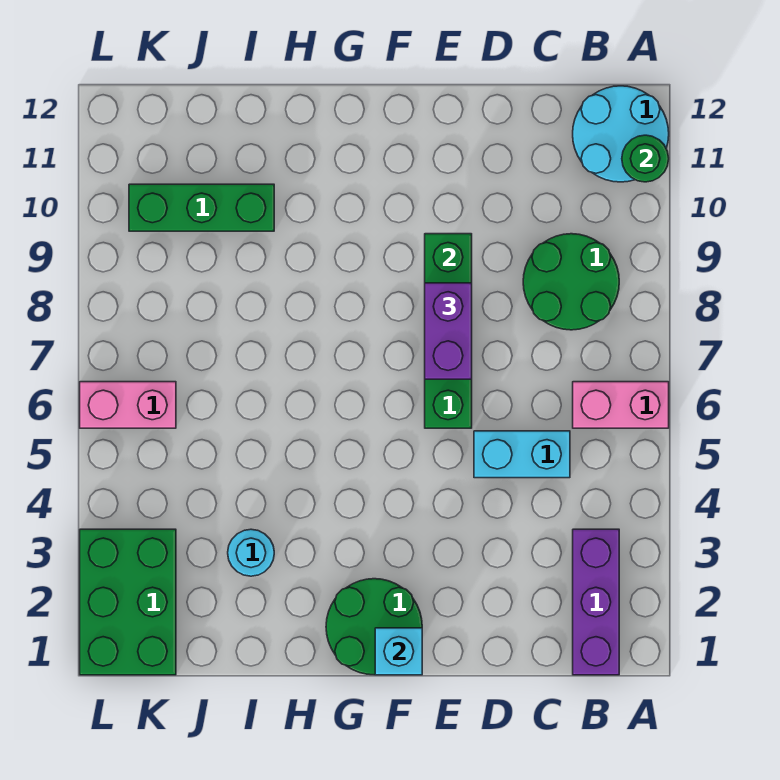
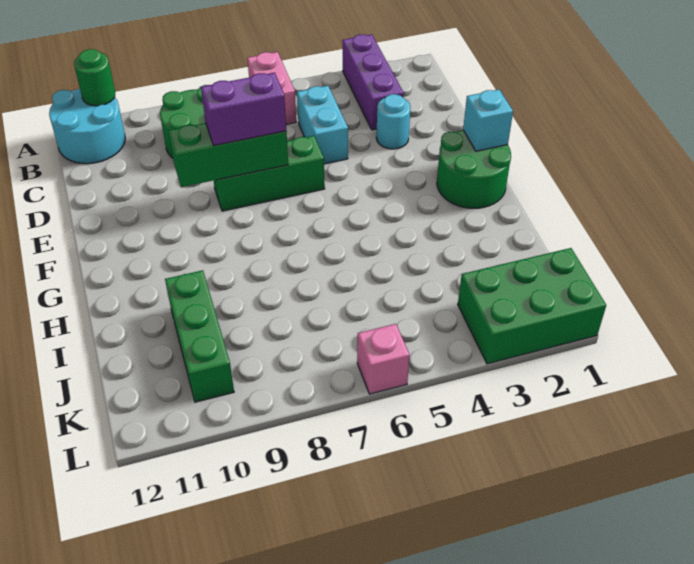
purple brick B1:B3 level 1 -> purple brick A3:C3 level 1
cyan round brick I3 level 1 -> cyan round brick D3 level 1
pink brick K6:L6 level 1 -> pink brick L6 level 1

